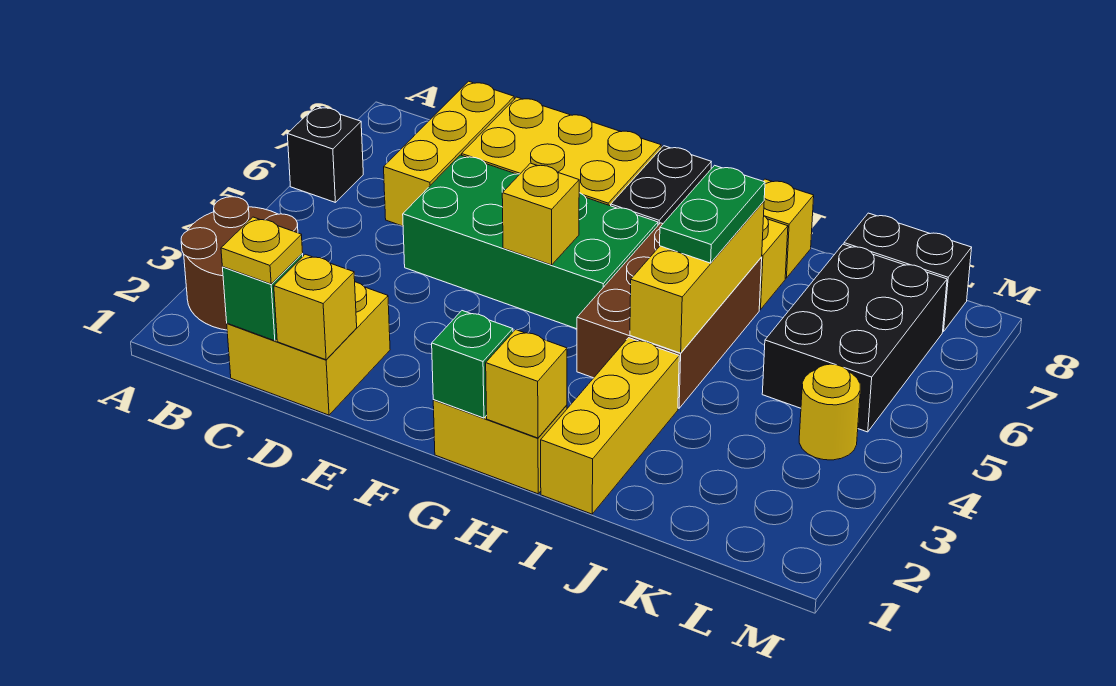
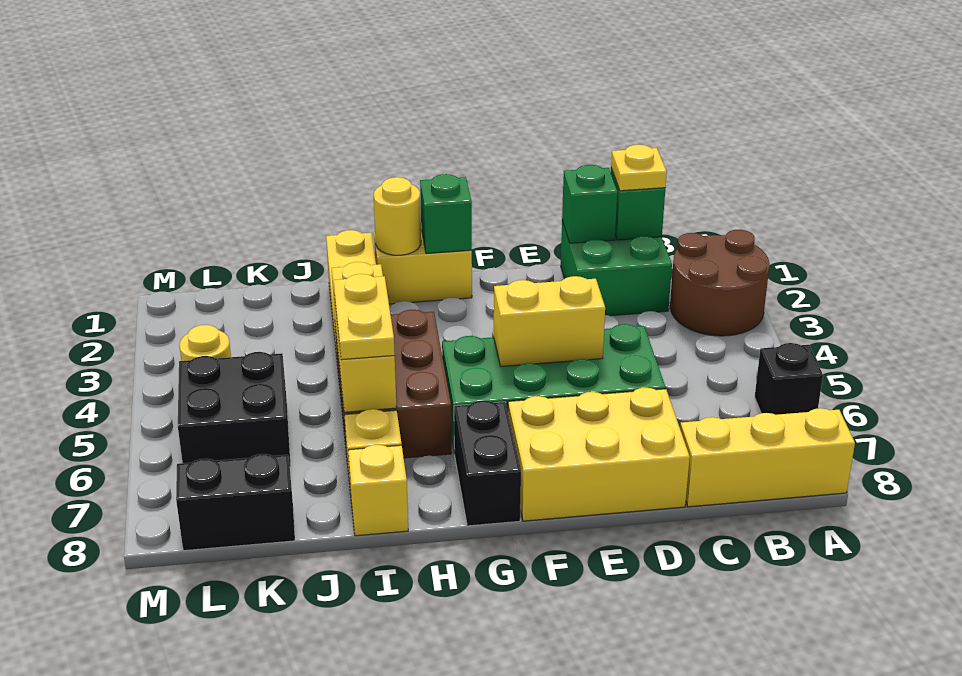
yellow brick C1:D2 level 1 -> green brick C1:D2 level 1
yellow brick C6:C8 level 1 -> yellow brick A8:C8 level 1
yellow brick D1 level 2 -> green brick D1 level 2
yellow brick F5 level 2 -> yellow brick E5:F5 level 2
yellow brick H1 level 2 -> yellow round brick H1 level 2
green plate I5:I6 level 3 -> yellow plate I5:I6 level 3
black brick K5:L7 level 1 -> black brick K5:L6 level 1

